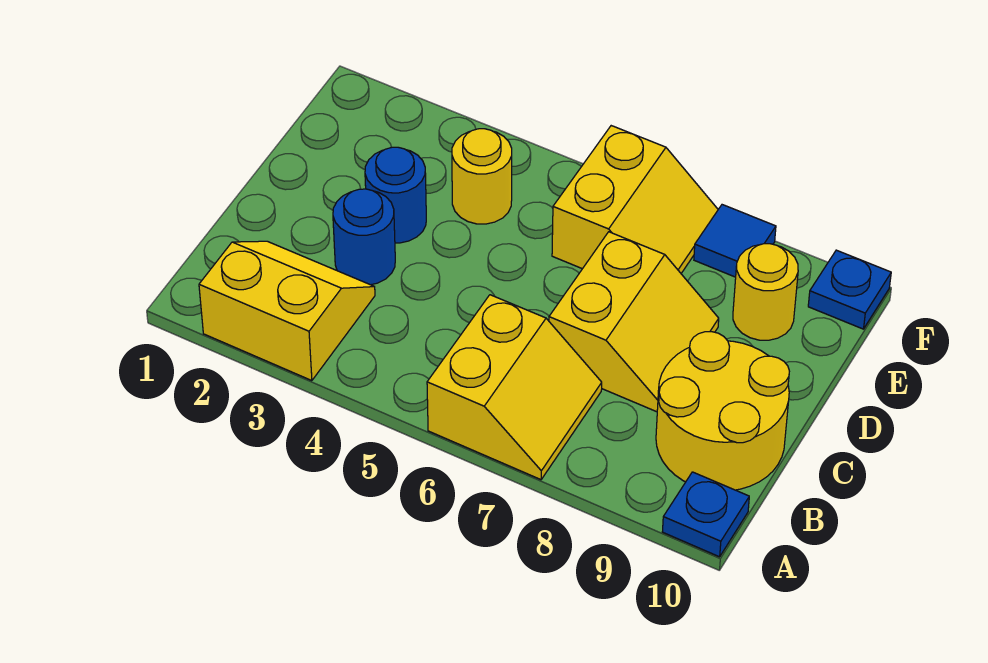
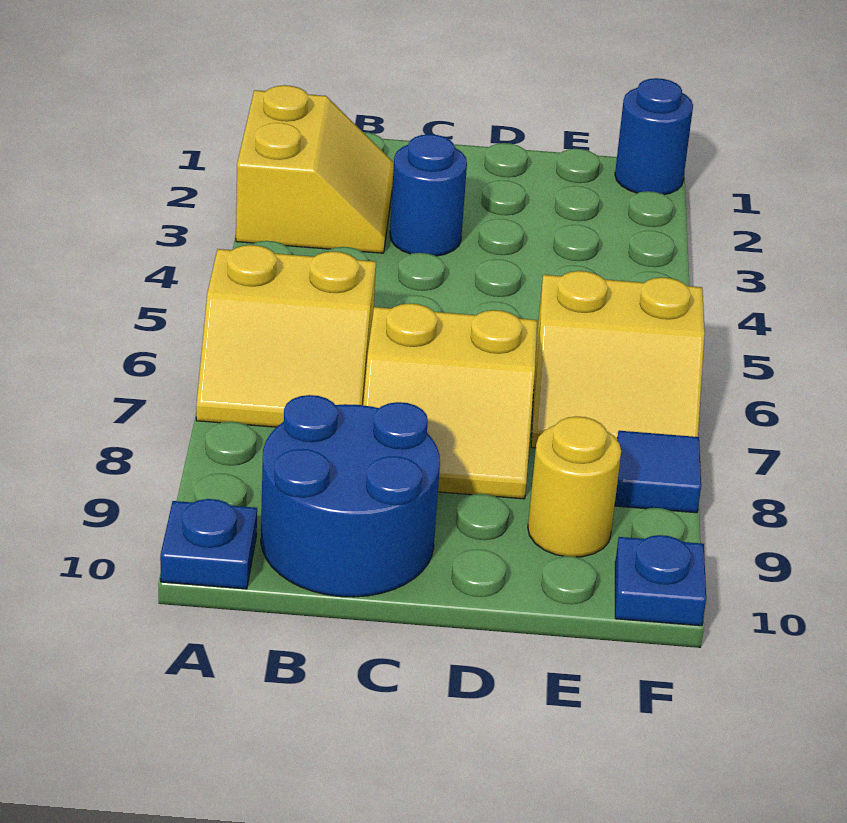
yellow round brick B9:C10 level 1 -> blue round brick B9:C10 level 1
blue round brick D3 level 1 -> blue round brick F1 level 1
yellow round brick E4 level 1 -> none

